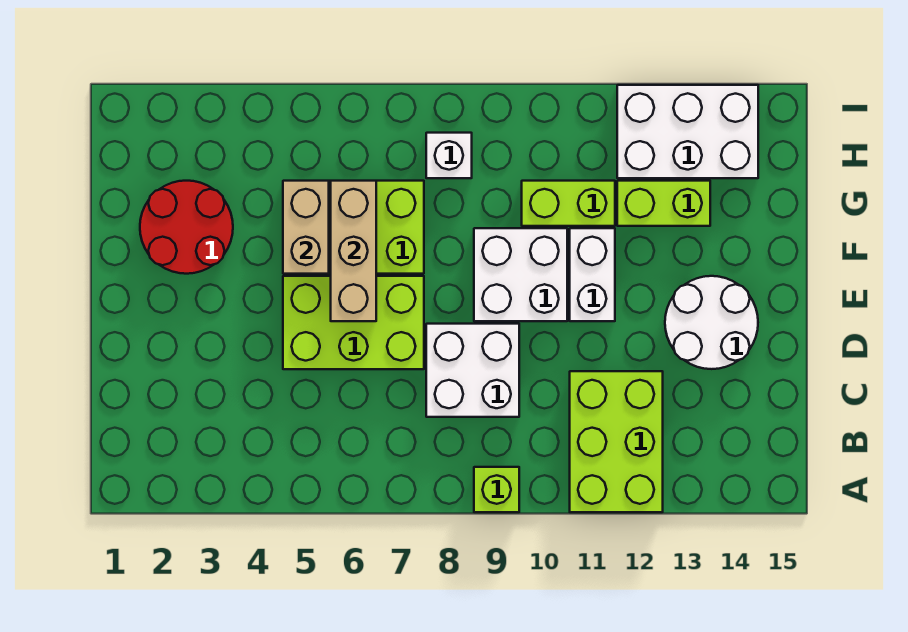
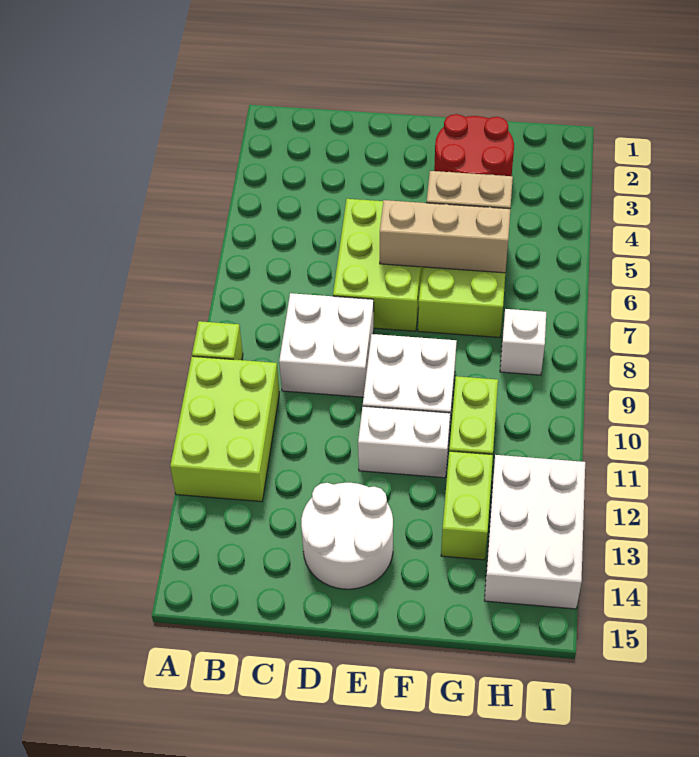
lime brick A11:C12 level 1 -> lime brick A10:B12 level 1

